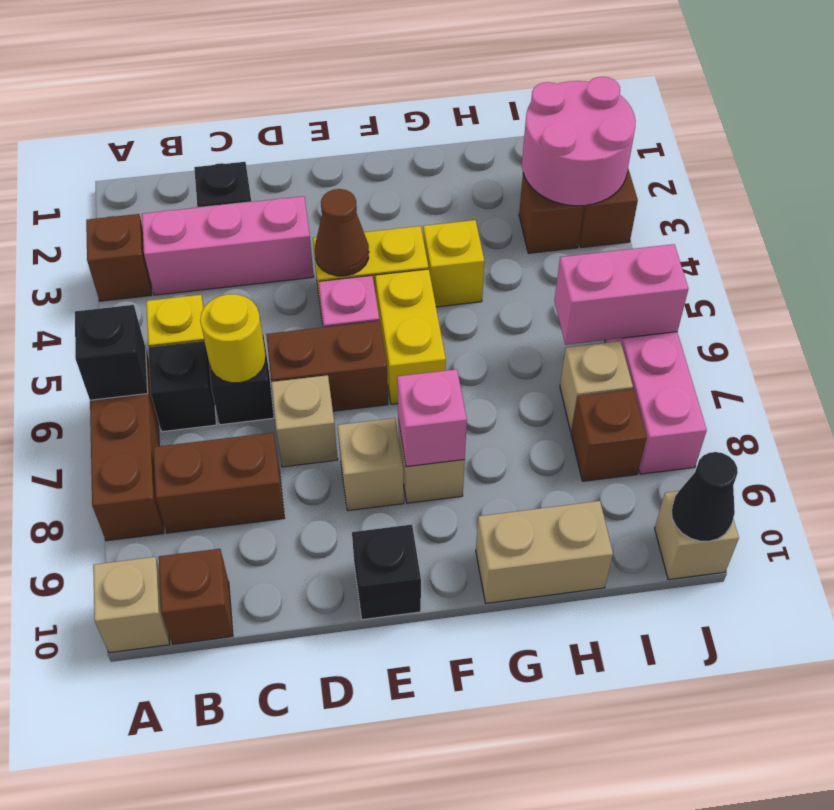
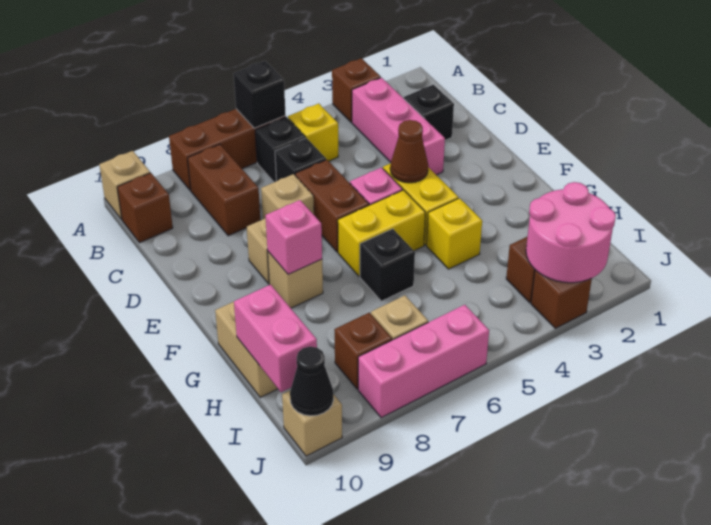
yellow round brick C6 level 2 -> none
black brick E10 level 1 -> black brick G6 level 1
pink brick I6:J6 level 2 -> pink brick H10:I10 level 2

